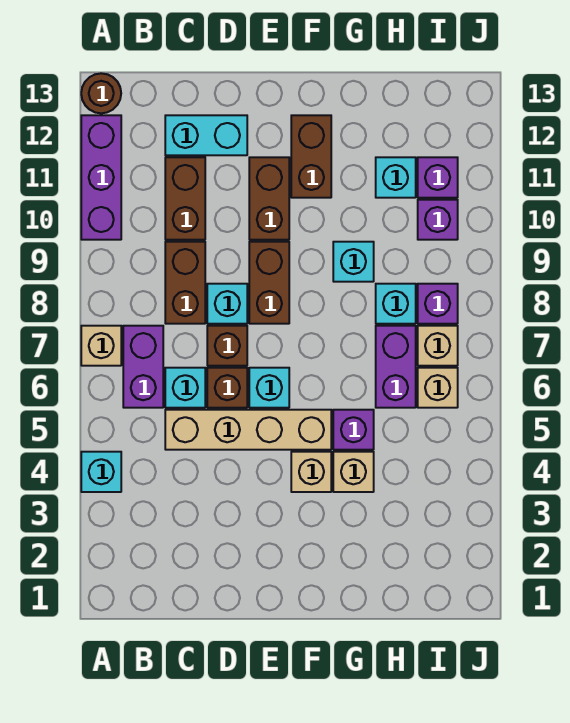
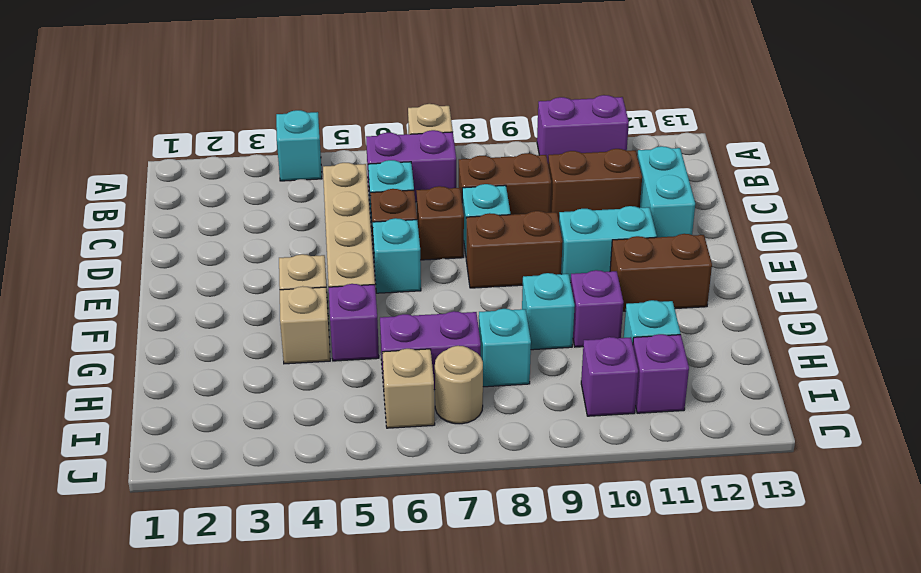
purple brick A10:A12 level 1 -> purple brick A10:A11 level 1
brown round brick A13 level 1 -> none
brown brick E10:E11 level 1 -> cyan brick E10:E11 level 1
tan brick I7 level 1 -> tan round brick I7 level 1
purple brick I8 level 1 -> purple brick G10 level 1

